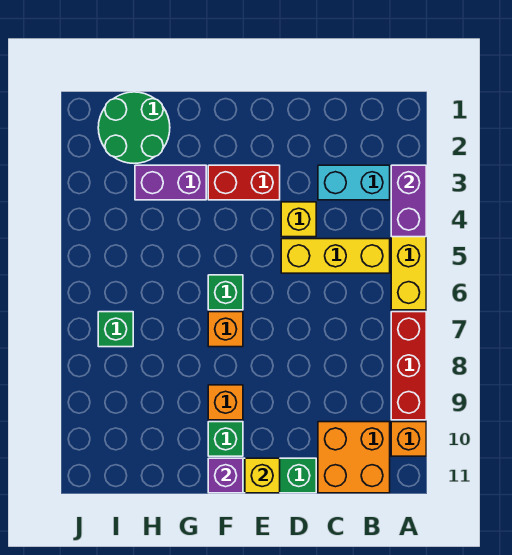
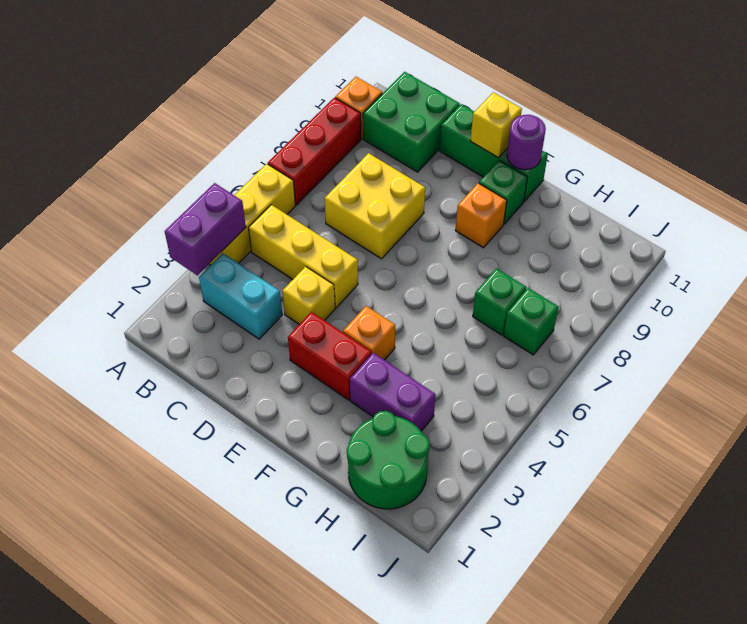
orange brick B10:C11 level 1 -> green brick B10:C11 level 1
none -> yellow brick C7:D8 level 1
green brick F6 level 1 -> green brick H7 level 1
orange brick F7 level 1 -> orange brick F4 level 1
purple brick F11 level 2 -> purple round brick F11 level 2

